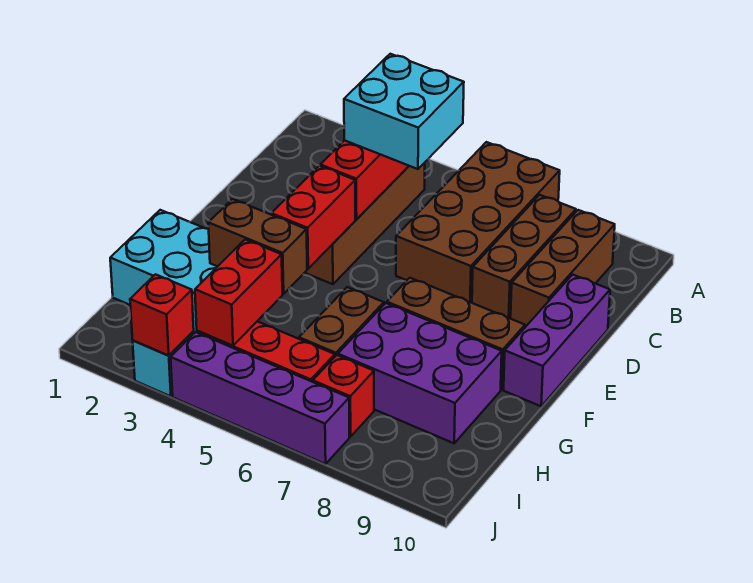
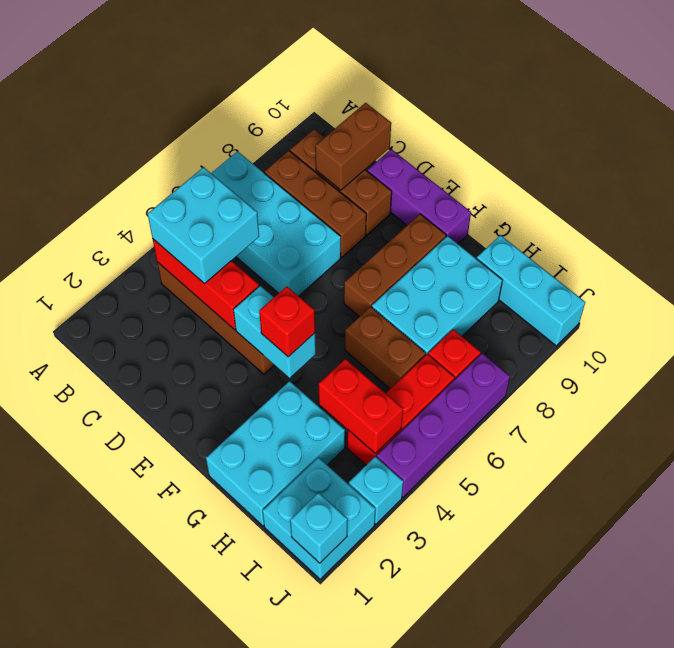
brown brick A6:D7 level 1 -> cyan brick A6:D7 level 1
red brick E4:F4 level 2 -> cyan brick E4:F4 level 2
brown brick G3:G4 level 2 -> brown brick C9:C10 level 2
purple brick G7:H9 level 1 -> cyan brick G7:H9 level 1
none -> cyan brick H10:J10 level 1
none -> cyan brick I1:J2 level 1
none -> cyan brick J1 level 2
red brick J3 level 2 -> red brick F4 level 3

